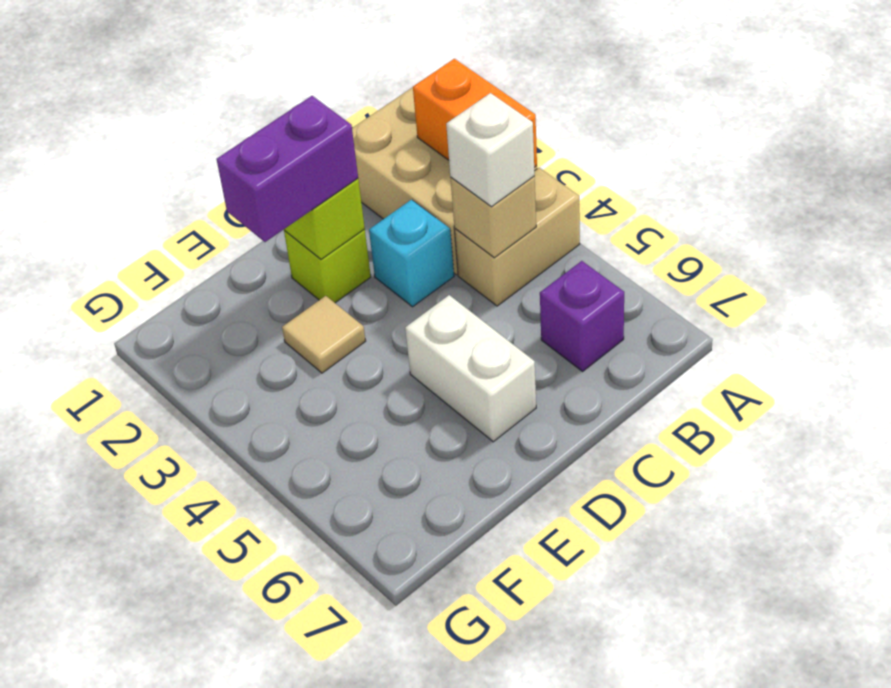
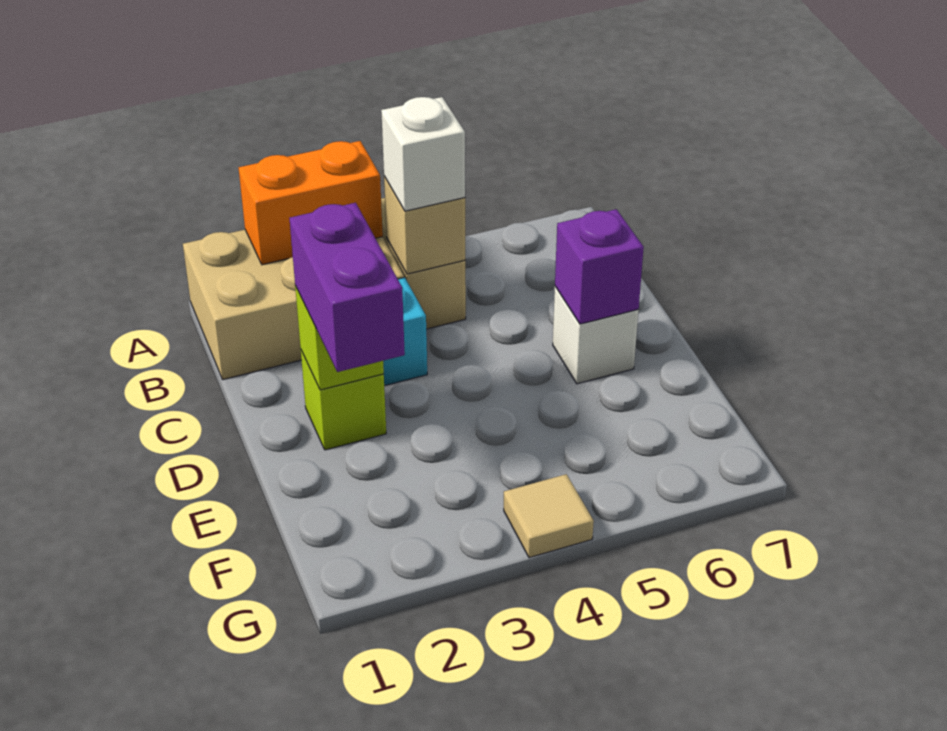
purple brick B6 level 1 -> purple brick D6 level 2
white brick D5:D6 level 1 -> white brick D6 level 1
tan tile E3 level 1 -> tan tile G4 level 1

